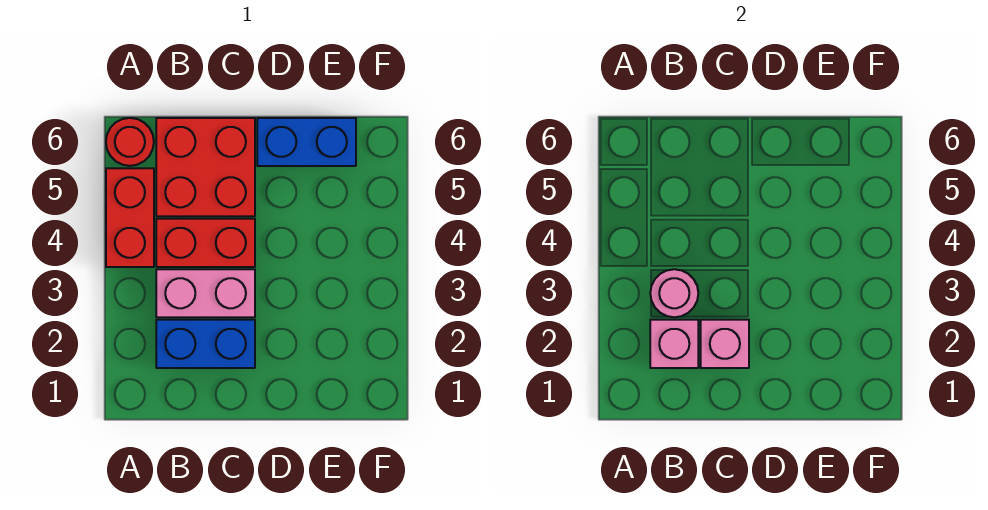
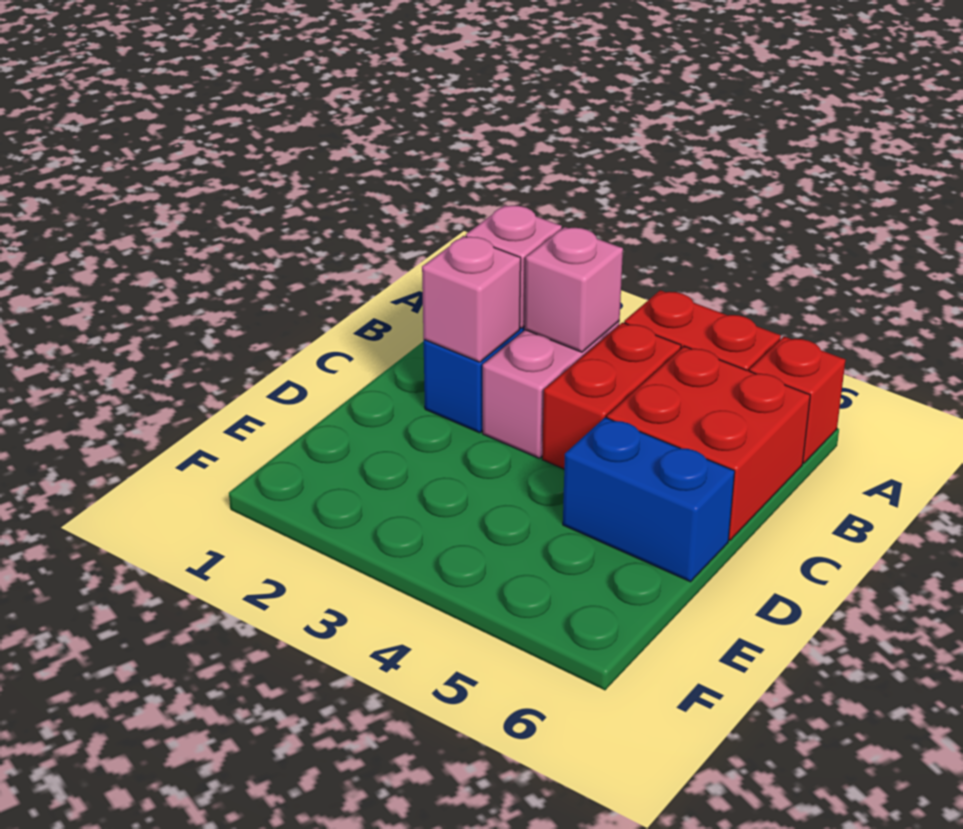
red round brick A6 level 1 -> red brick A6 level 1
pink round brick B3 level 2 -> pink brick B3 level 2
blue brick D6:E6 level 1 -> blue brick D5:D6 level 1

